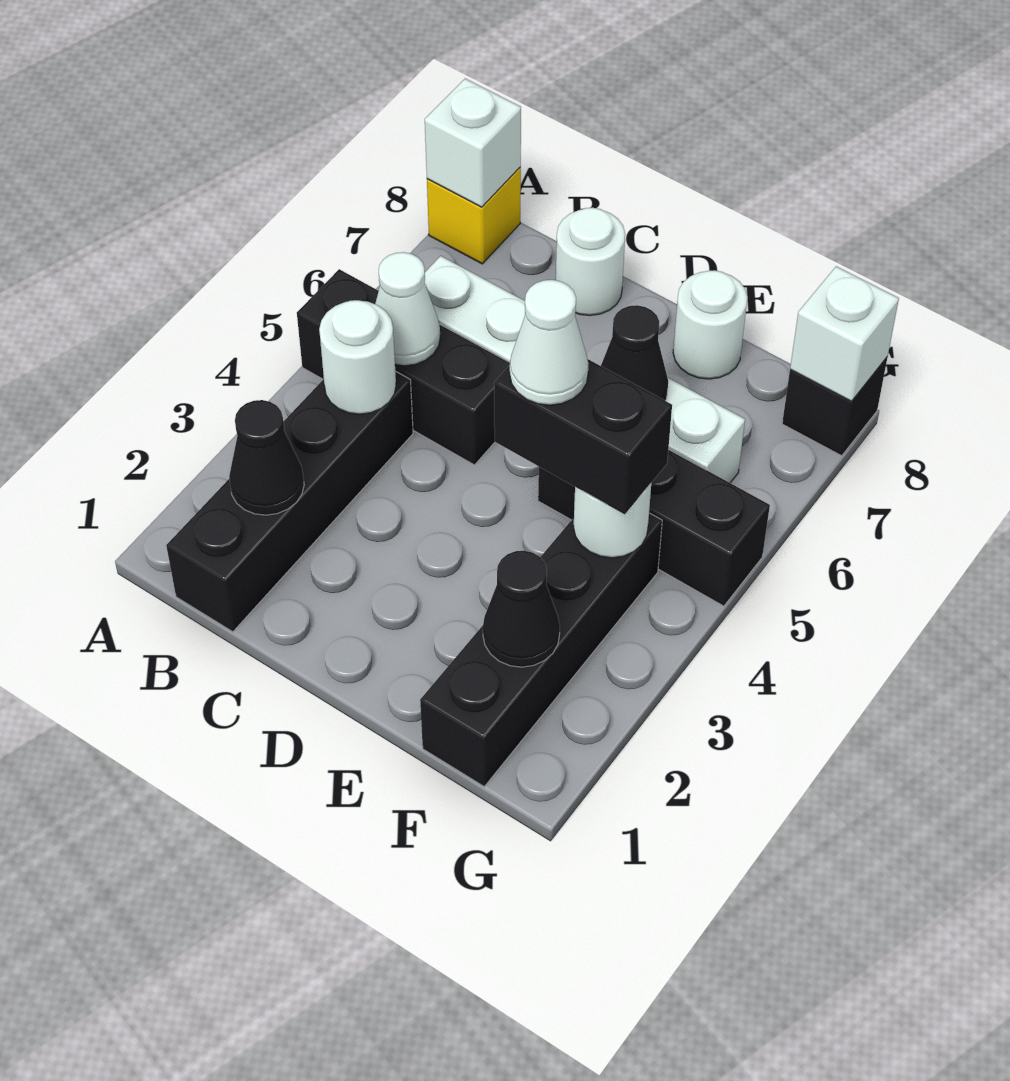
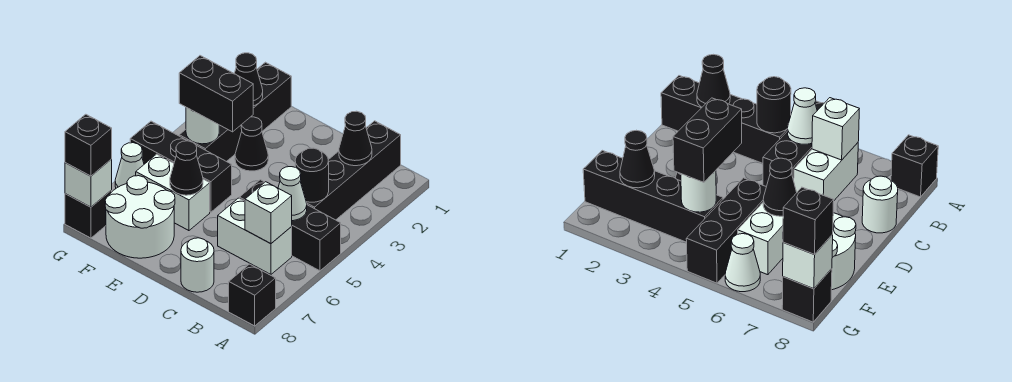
yellow brick A8 level 1 -> black brick A8 level 1
white brick A8 level 2 -> white brick B6 level 2
white round brick B4 level 2 -> black round brick B4 level 2
none -> black cone E3 level 1
white cone E4 level 4 -> white cone G6 level 1
white round brick E8 level 1 -> white round brick E7:F8 level 1
none -> black brick G8 level 3

